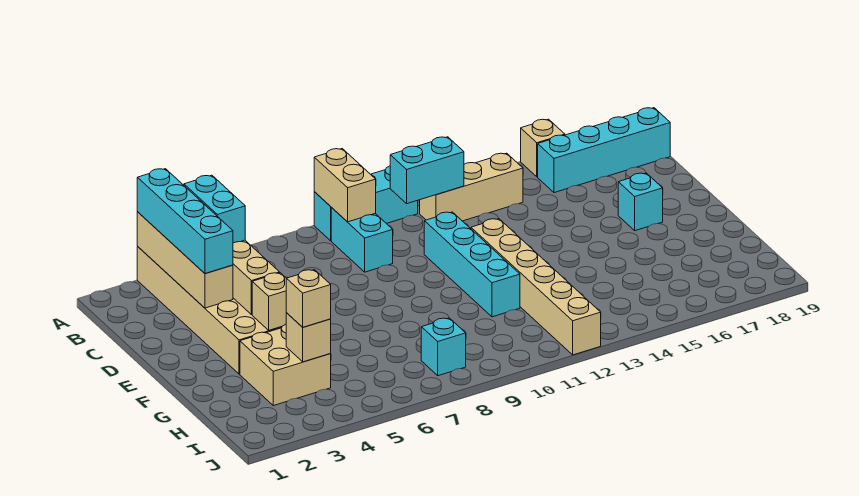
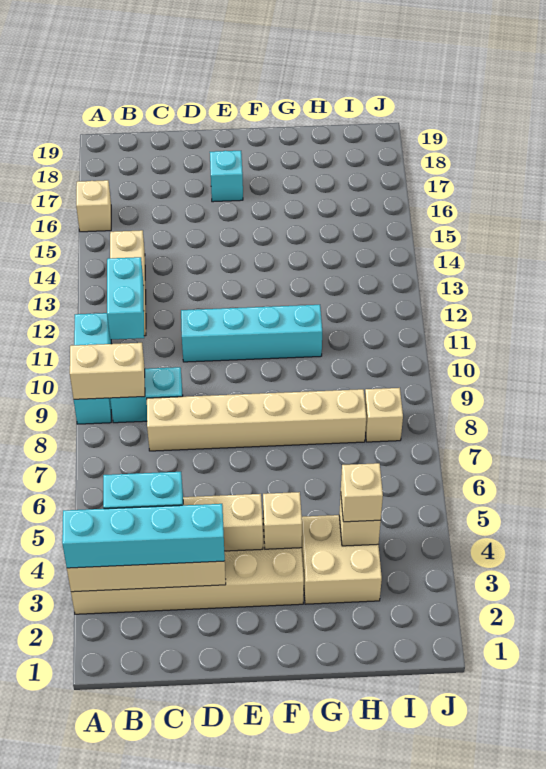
cyan brick B16:B19 level 1 -> none
tan brick E12:J12 level 1 -> tan brick C8:H8 level 1
cyan brick I8 level 1 -> tan brick I8 level 1

